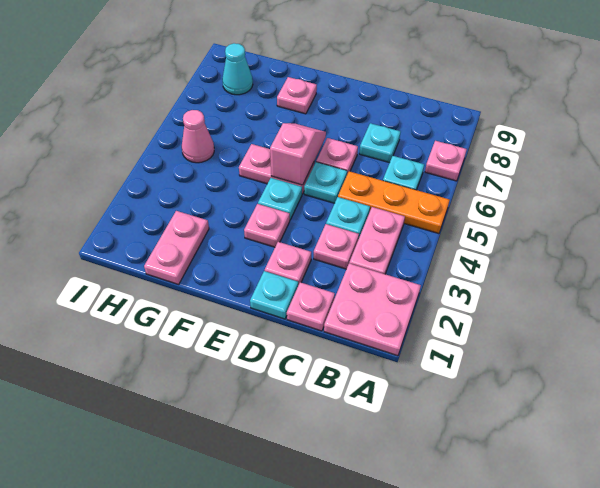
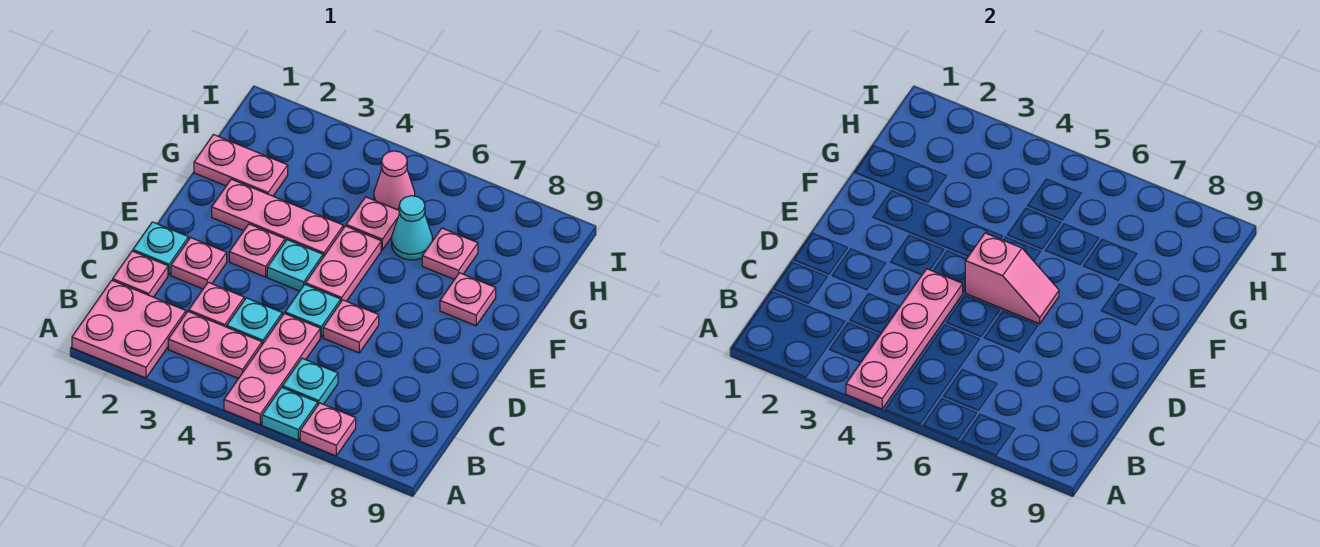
none -> pink plate A4:D4 level 2
orange plate A5:C5 level 1 -> pink plate A5:C5 level 1
cyan plate C7 level 1 -> cyan plate A6 level 1
none -> pink plate F2:F4 level 1
none -> pink plate G5 level 1
none -> pink plate G7 level 1
cyan cone H8 level 1 -> cyan cone G6 level 1

